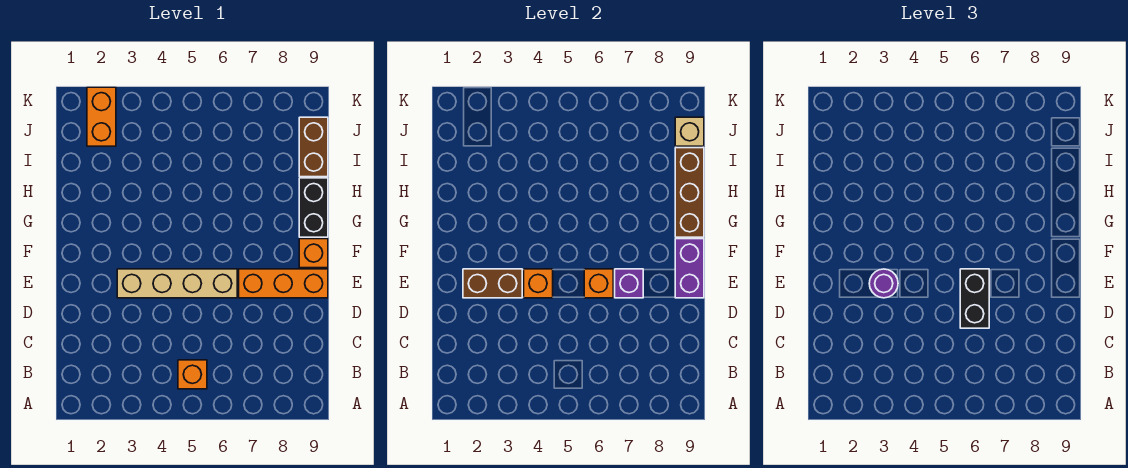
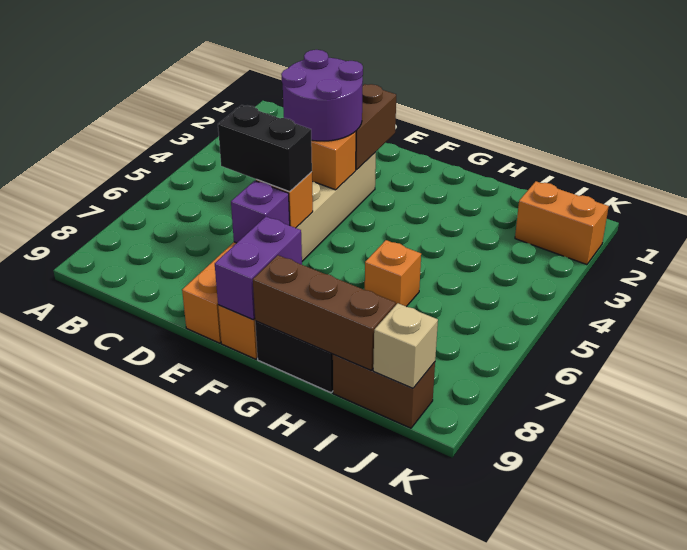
orange brick B5 level 1 -> orange brick H6 level 1
purple round brick E3 level 3 -> purple round brick D3:E4 level 3
purple brick E9:F9 level 2 -> purple brick F8:F9 level 2

